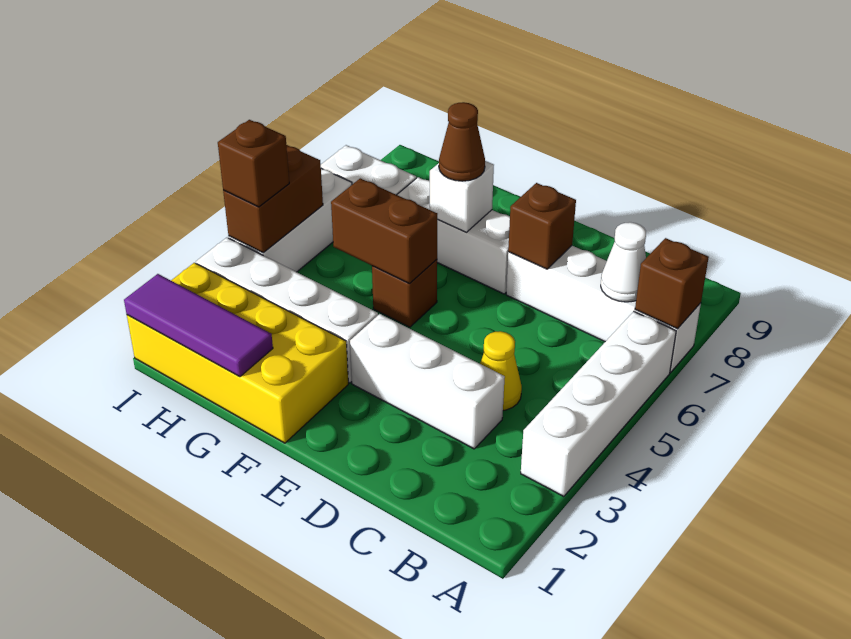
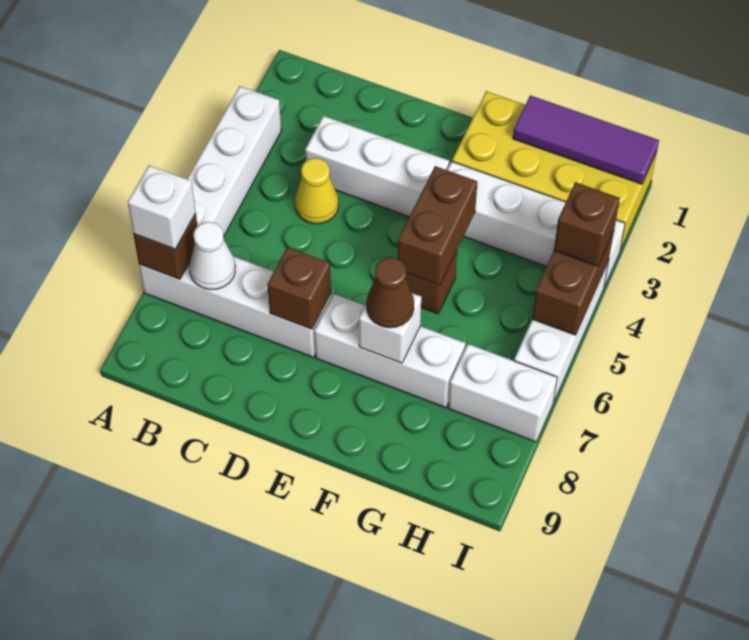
none -> white brick A7 level 3
brown brick F5:G5 level 2 -> brown brick F4:F5 level 2

